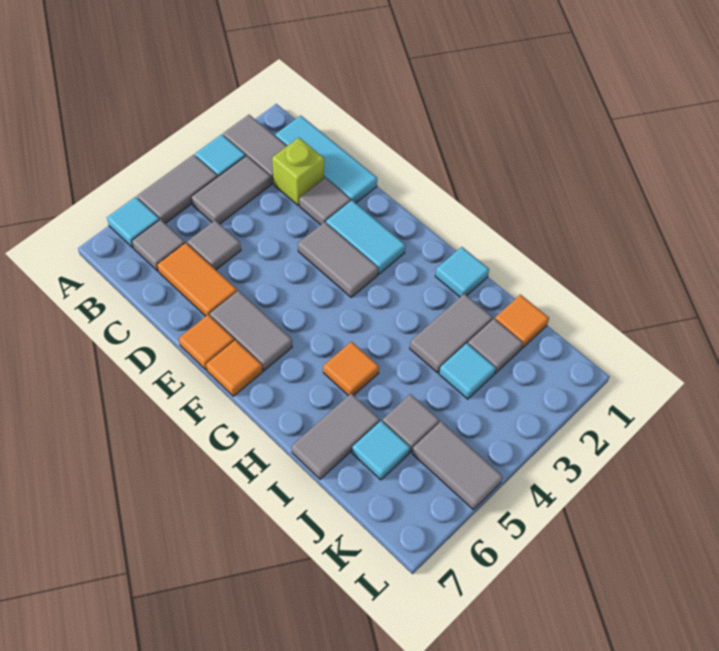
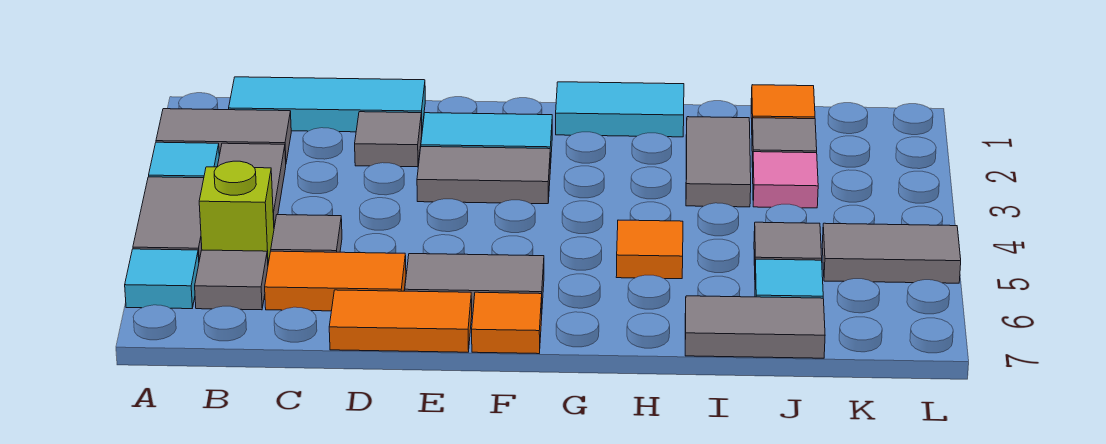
lime brick C2 level 1 -> lime brick B5 level 1
orange tile E7 level 1 -> orange tile D7:E7 level 1
cyan tile H1 level 1 -> cyan tile G1:H1 level 1
grey tile I6:I7 level 1 -> grey tile I7:J7 level 1
cyan tile J3 level 1 -> pink tile J3 level 1

